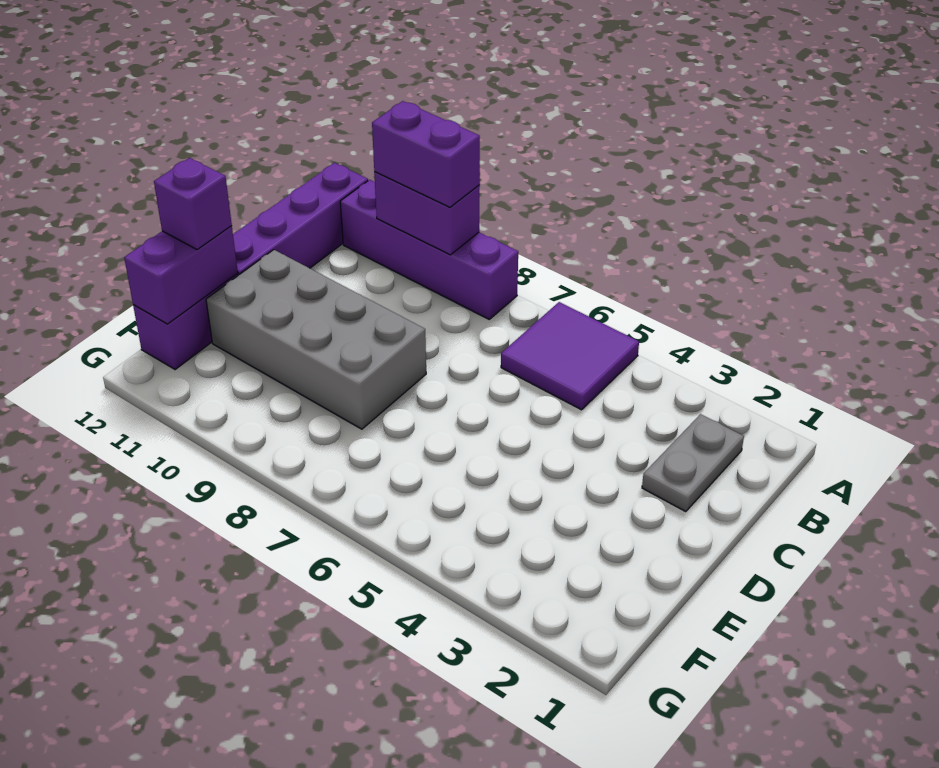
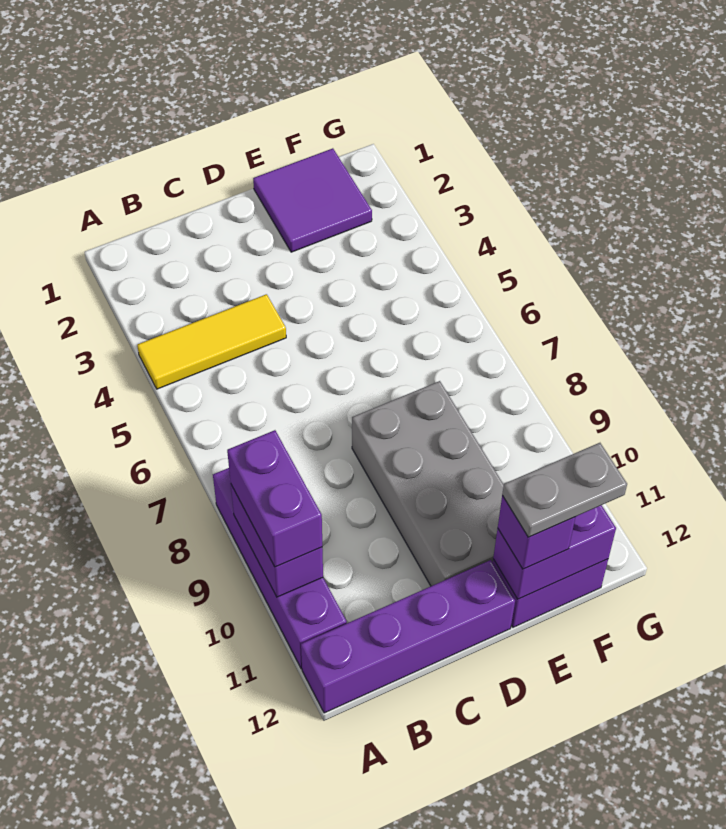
none -> yellow tile A4:C4 level 1
purple tile A5:B6 level 1 -> purple tile E1:F2 level 1
grey plate B2:C2 level 1 -> grey plate E12:F12 level 4

